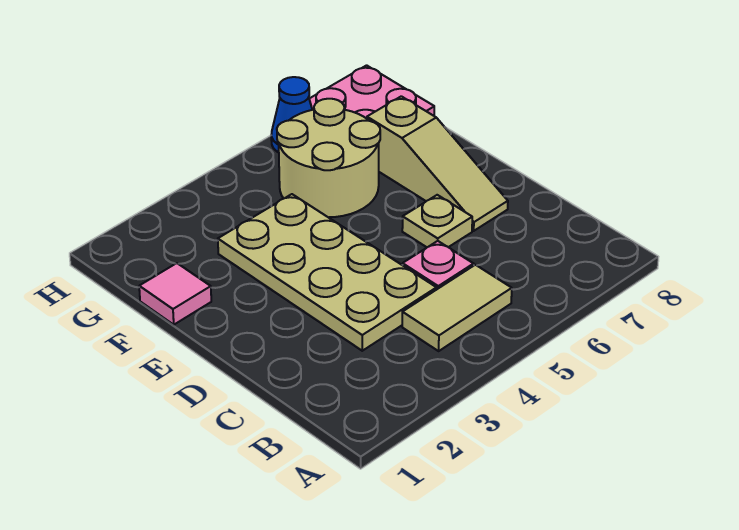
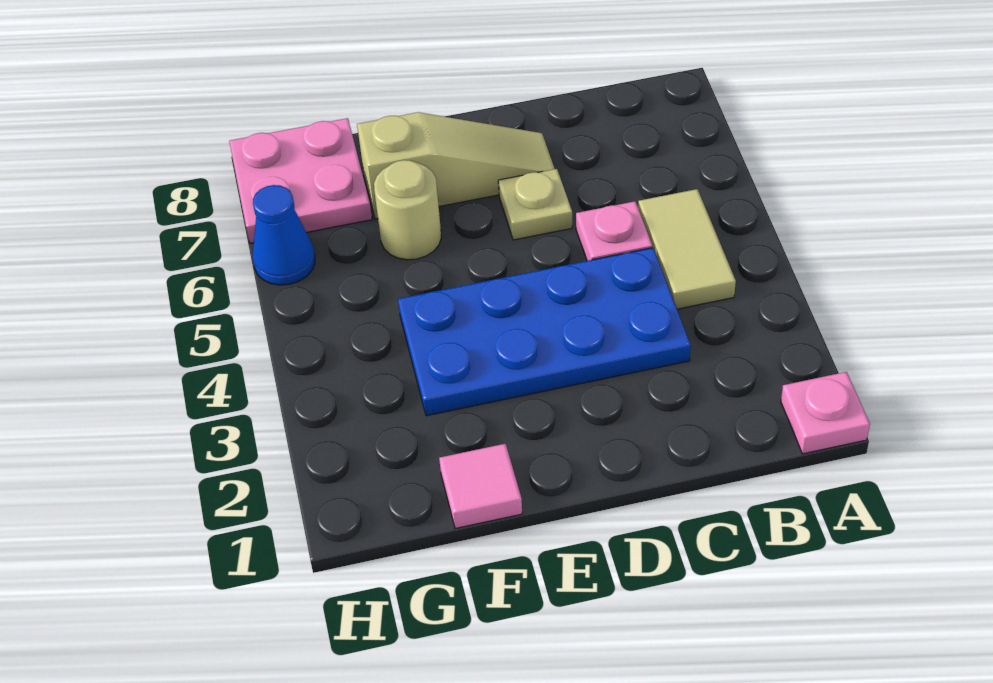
none -> pink plate A1 level 1
tan plate C3:F4 level 1 -> blue plate C3:F4 level 1
tan round brick F5:G6 level 1 -> tan round brick F6 level 1

